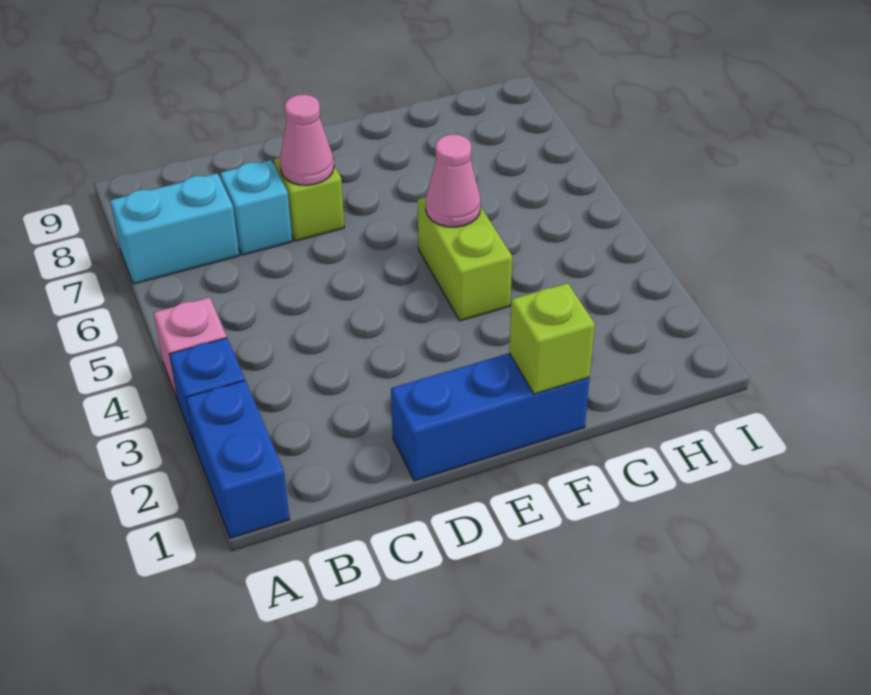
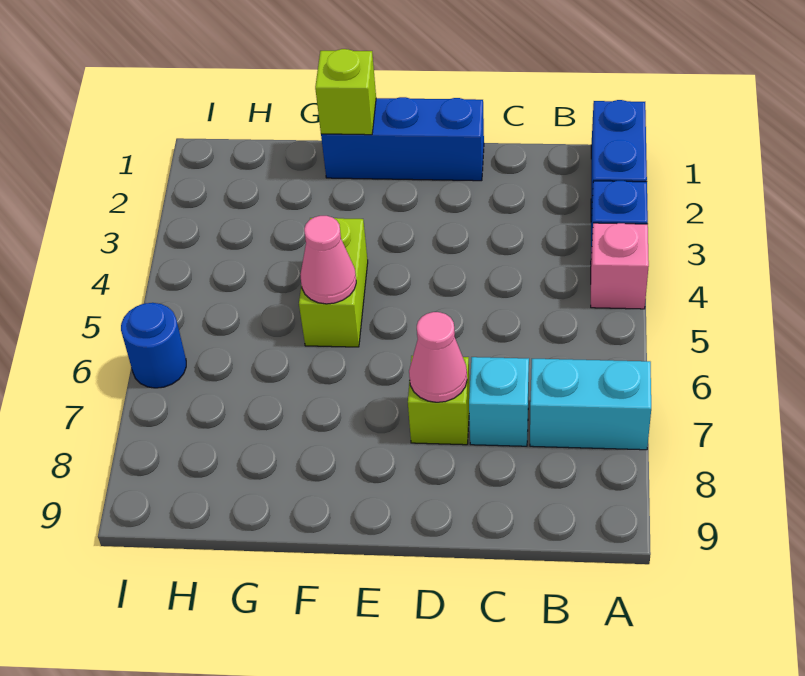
none -> blue round brick I6 level 1

